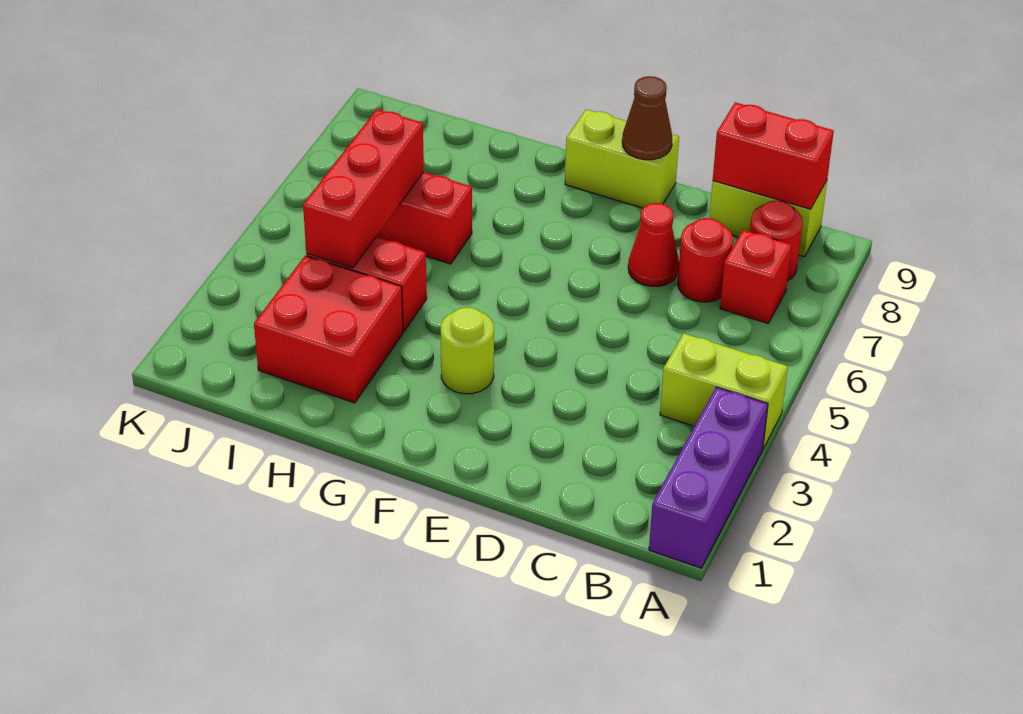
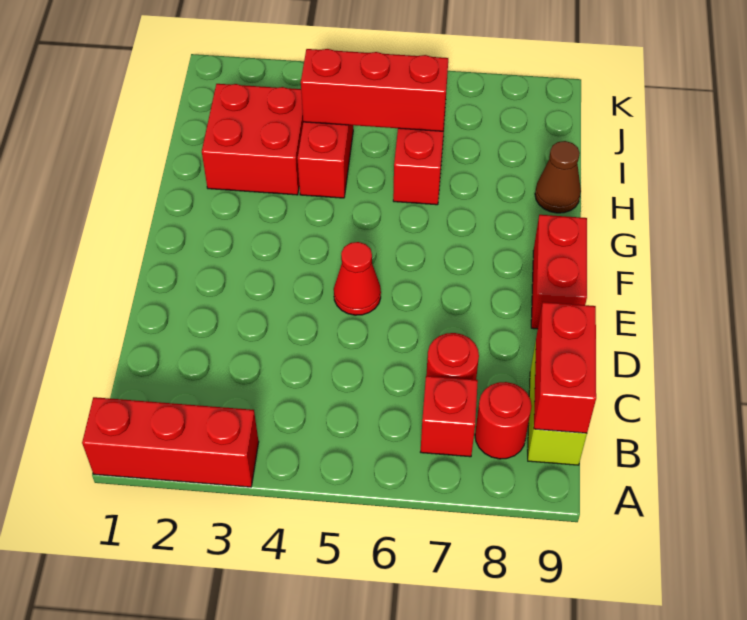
purple brick A1:A3 level 1 -> red brick A1:A3 level 1
lime brick A4:B4 level 1 -> none
red cone D7 level 1 -> red cone E5 level 1
lime brick E9:F9 level 1 -> red brick E9:F9 level 1
brown cone E9 level 2 -> brown cone H9 level 1
lime round brick F3 level 1 -> none

